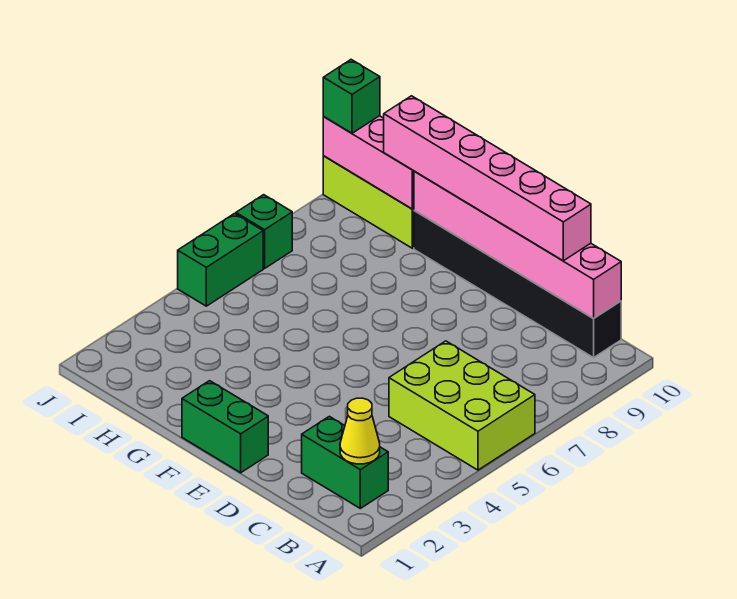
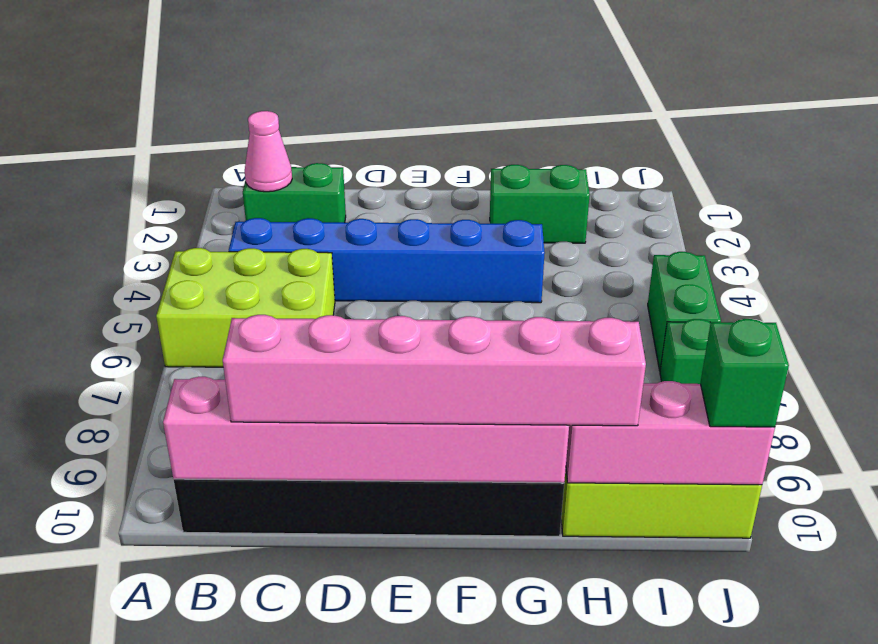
yellow cone B2 level 2 -> pink cone B2 level 2
none -> blue brick B4:G4 level 1
green brick E1:F1 level 1 -> green brick G2:H2 level 1

